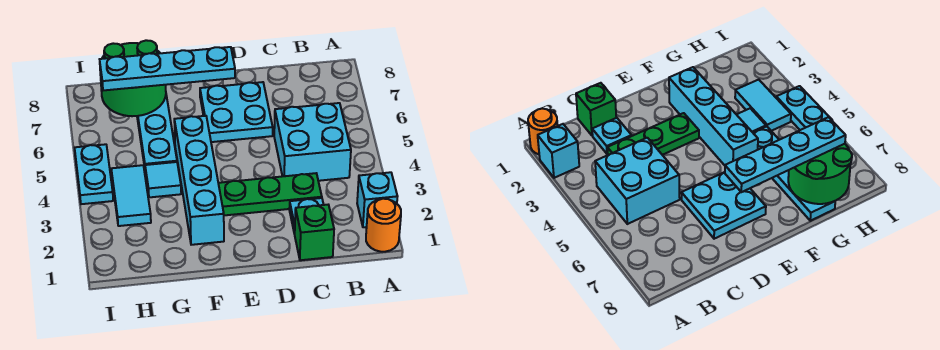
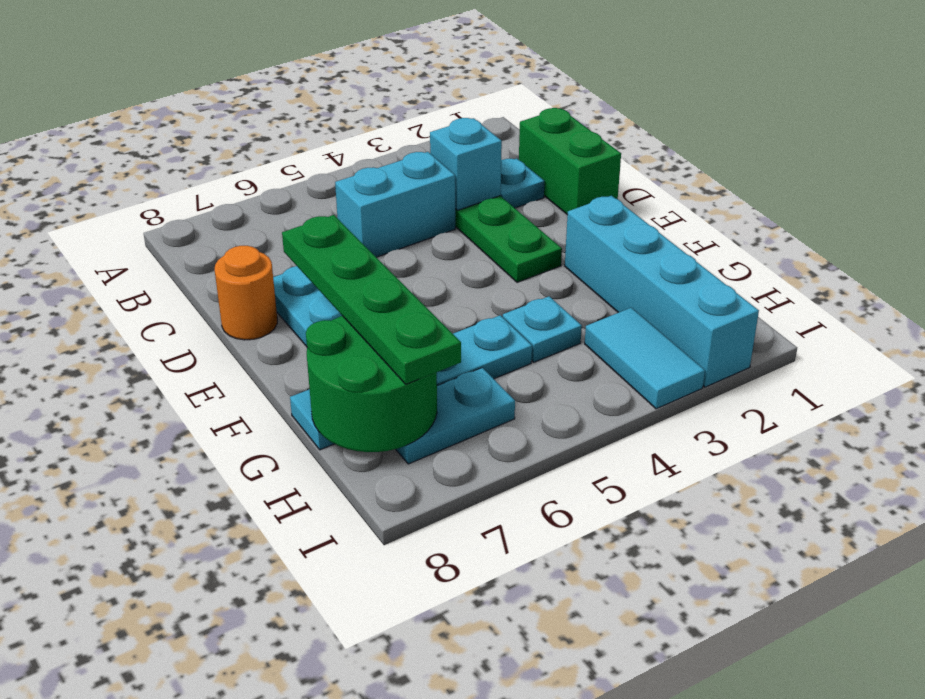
orange round brick A1 level 1 -> orange round brick D8 level 1
cyan brick A2 level 1 -> cyan brick C3 level 2
cyan brick B4:C5 level 1 -> cyan brick C4:C5 level 1
green brick C1 level 1 -> green brick C1:D1 level 1
cyan plate E7:H7 level 3 -> green plate E7:H7 level 3
cyan brick F2:F5 level 1 -> cyan brick F2:I2 level 1
cyan tile G4 level 1 -> cyan plate G4 level 1
cyan tile H3:H4 level 1 -> cyan tile H3:I3 level 1
cyan plate I4:I5 level 1 -> cyan plate H6:H7 level 1

